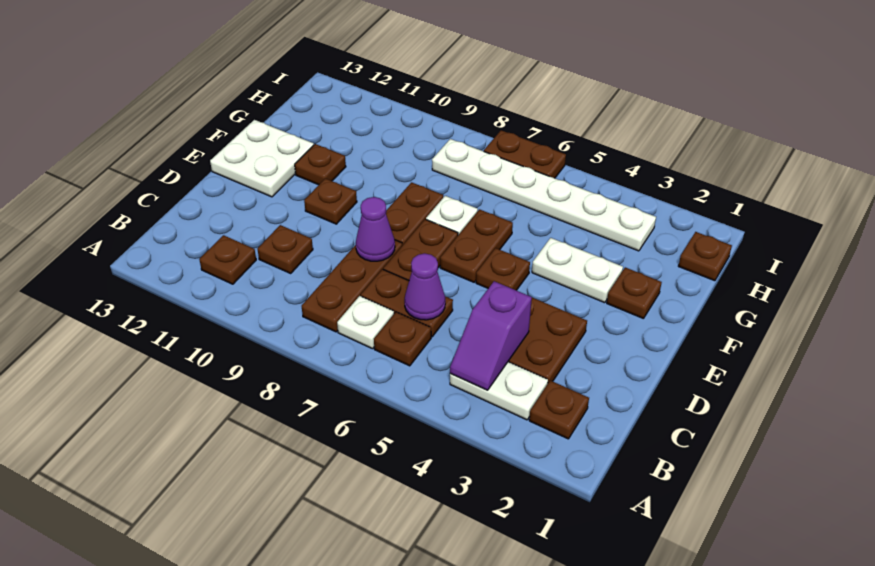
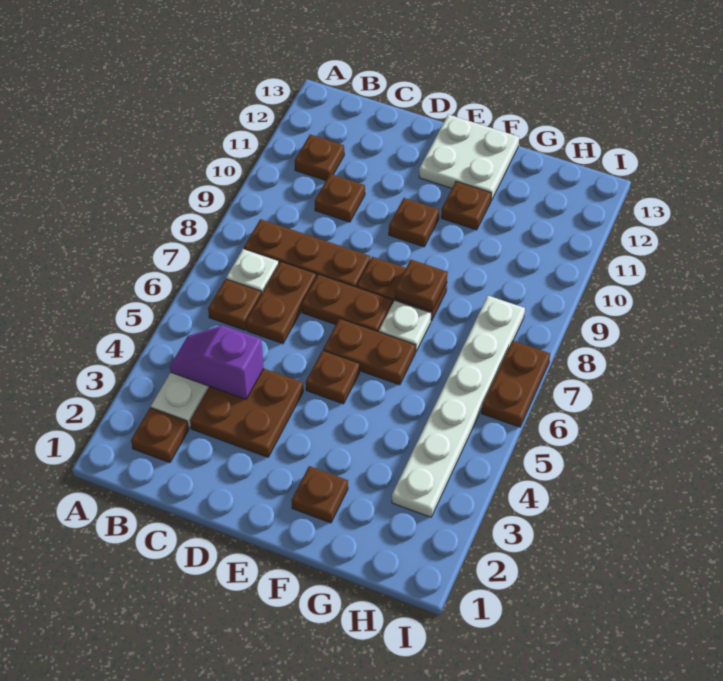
purple cone C6 level 2 -> none
purple cone D8 level 2 -> none
white plate F3:F4 level 1 -> none
brown plate H1 level 1 -> brown plate F8 level 2

